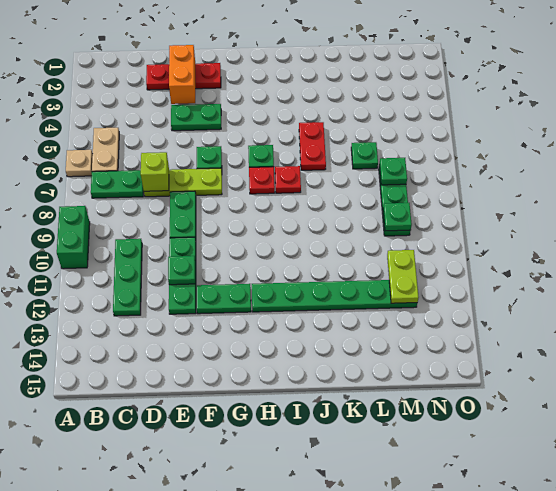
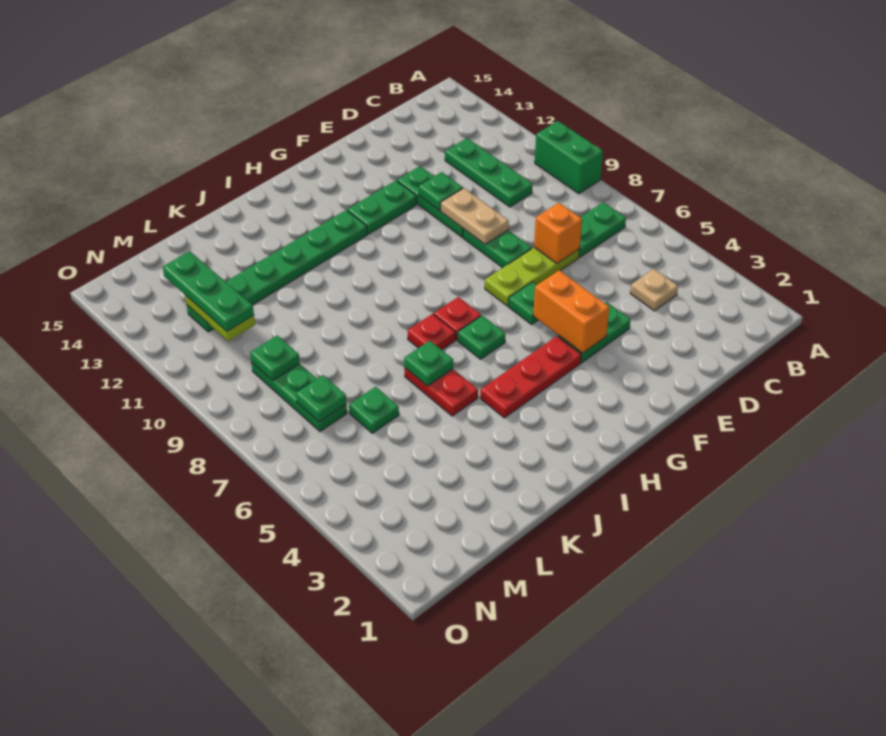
tan plate A6 level 1 -> tan plate C4 level 1
tan plate B5:B6 level 1 -> tan plate E9:E10 level 2
red plate D2:F2 level 1 -> red plate G4:I4 level 1
lime brick D7 level 2 -> orange brick D7 level 2
orange brick E2:E3 level 2 -> orange brick F4:F5 level 2
none -> green plate J6 level 2
none -> green plate M11:M13 level 3

